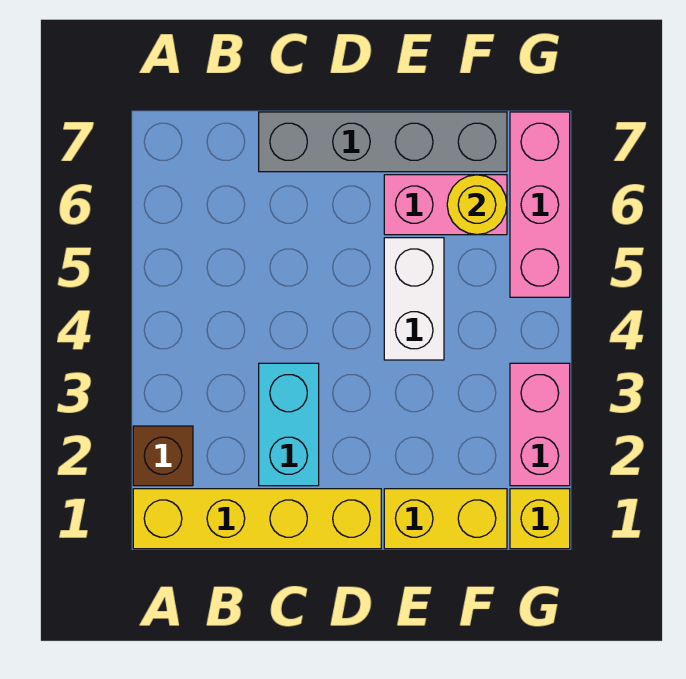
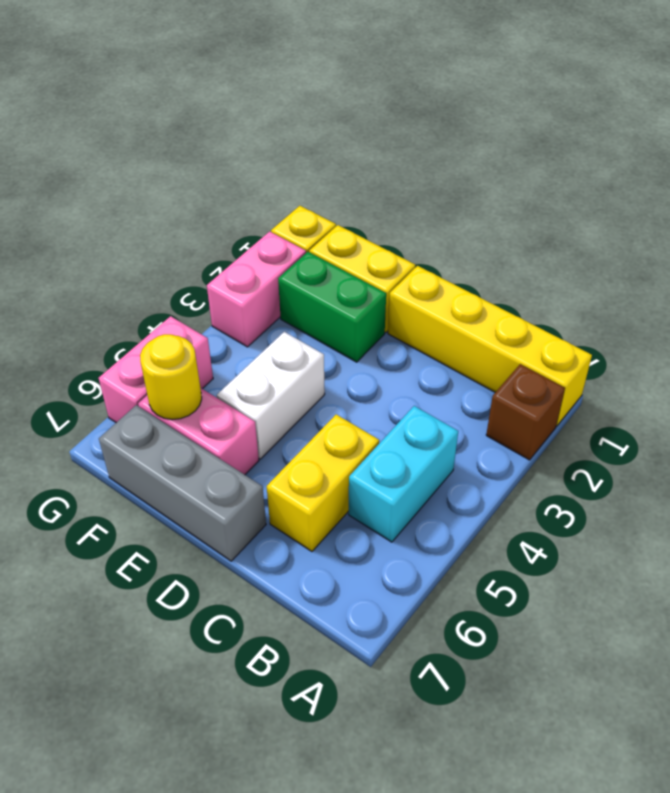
cyan brick C2:C3 level 1 -> cyan brick B4:B5 level 1
none -> yellow brick C5:C6 level 1
grey brick C7:F7 level 1 -> grey brick D7:F7 level 1
none -> green brick E2:F2 level 1
pink brick G5:G7 level 1 -> pink brick G5:G6 level 1

